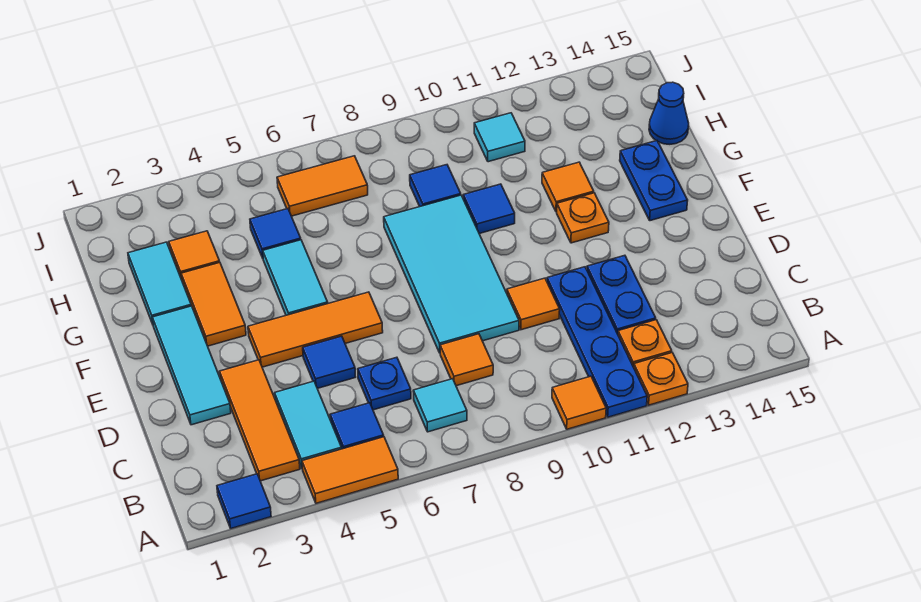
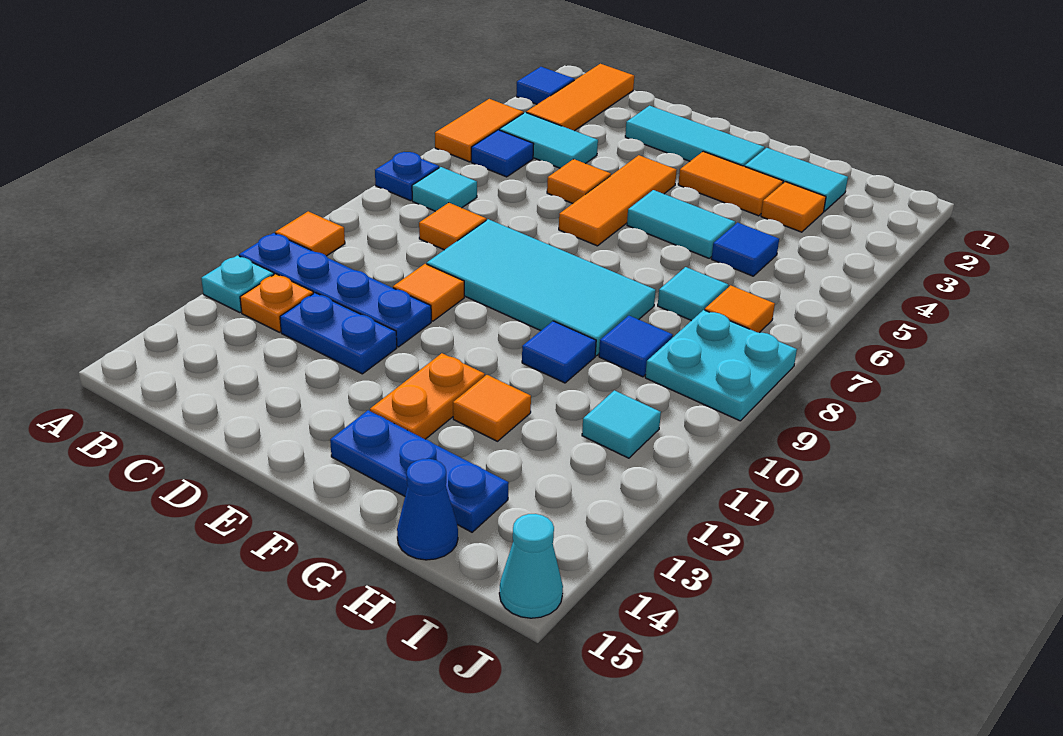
orange plate A12 level 1 -> cyan plate A12 level 1
orange tile B3:D3 level 1 -> orange tile B1:B3 level 1
blue plate C6 level 1 -> blue plate A7 level 1
blue tile D5 level 1 -> orange tile D5 level 1
orange plate F12 level 1 -> orange plate F12:F13 level 1
blue plate F14:G14 level 1 -> blue plate F14:H14 level 1
none -> cyan tile H7 level 1
orange tile I6:I7 level 1 -> orange tile I7 level 1
none -> cyan plate I8:J9 level 1
none -> cyan cone J15 level 1

